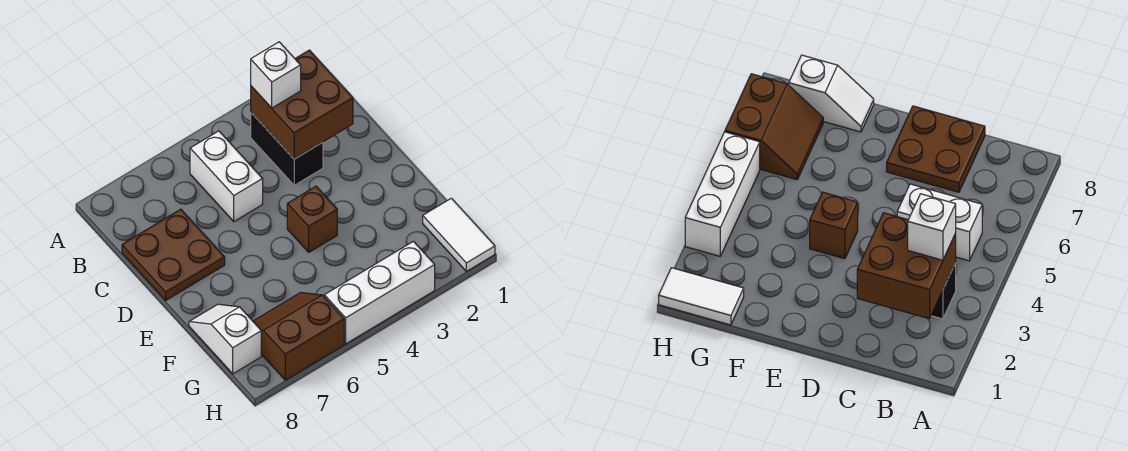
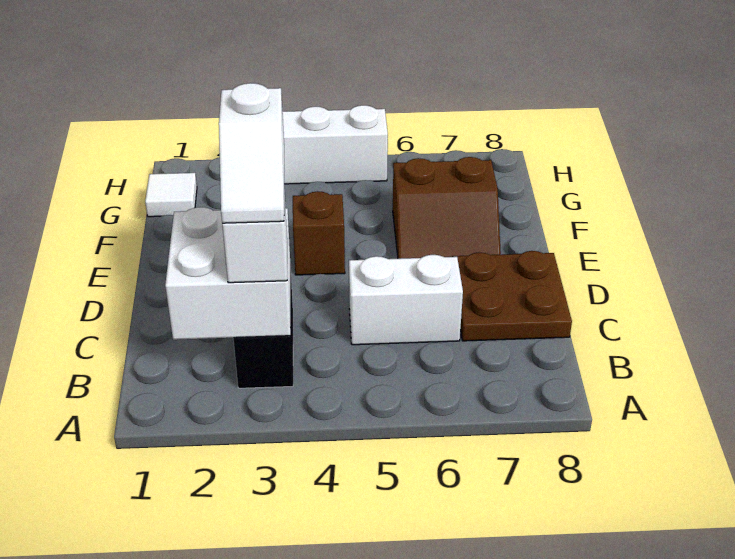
brown brick B2:C3 level 2 -> white brick B2:C3 level 2
white brick B5:C5 level 1 -> white brick C5:C6 level 1
white slope F8:G8 level 1 top G -> white slope B3:C3 level 4 top C
white tile G1:H1 level 1 -> white tile G1 level 1
brown slope G6:H7 level 1 top H -> brown slope E6:F7 level 1 top F

